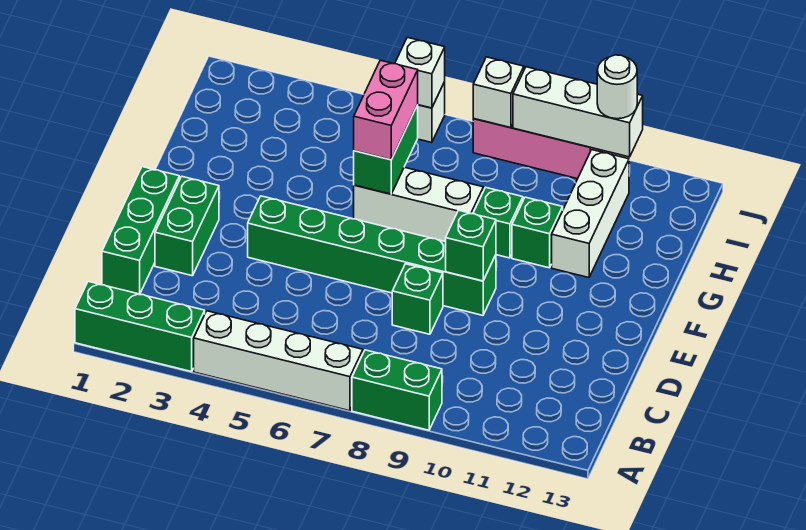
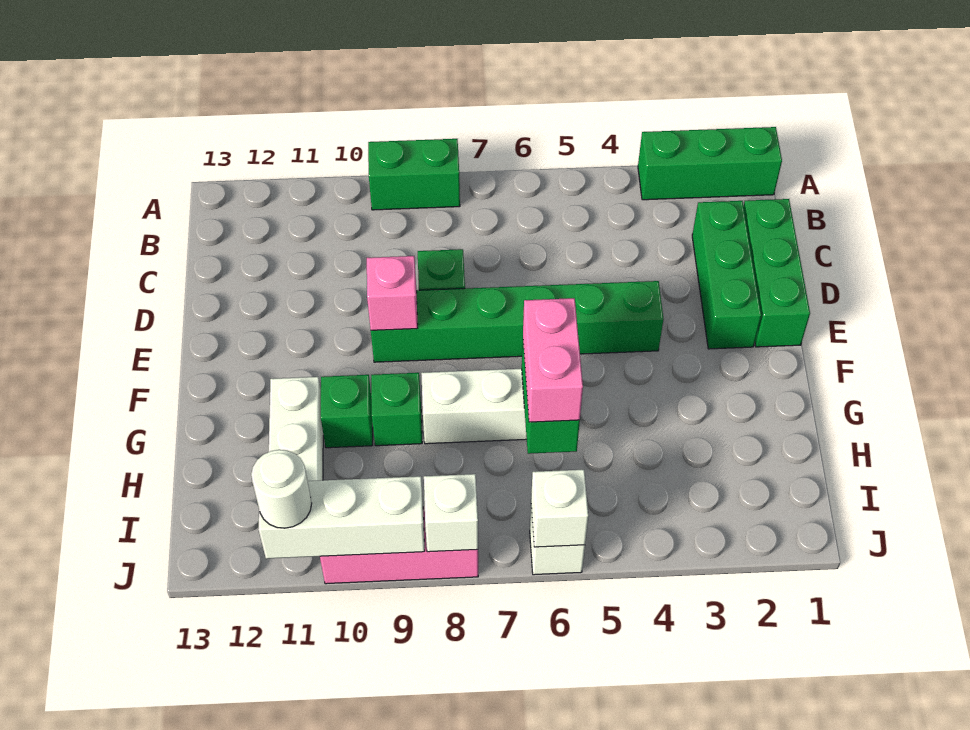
white brick A4:A7 level 1 -> none
green brick D2:E2 level 1 -> green brick C2:E2 level 1
green brick E9 level 2 -> pink brick E9 level 2

